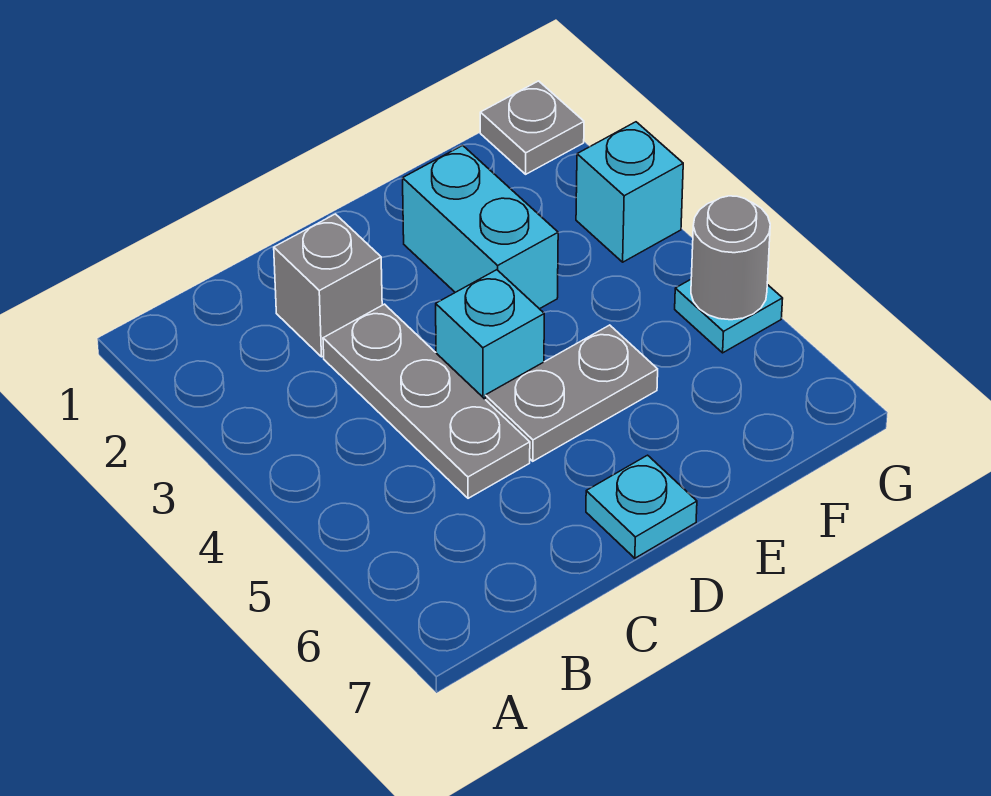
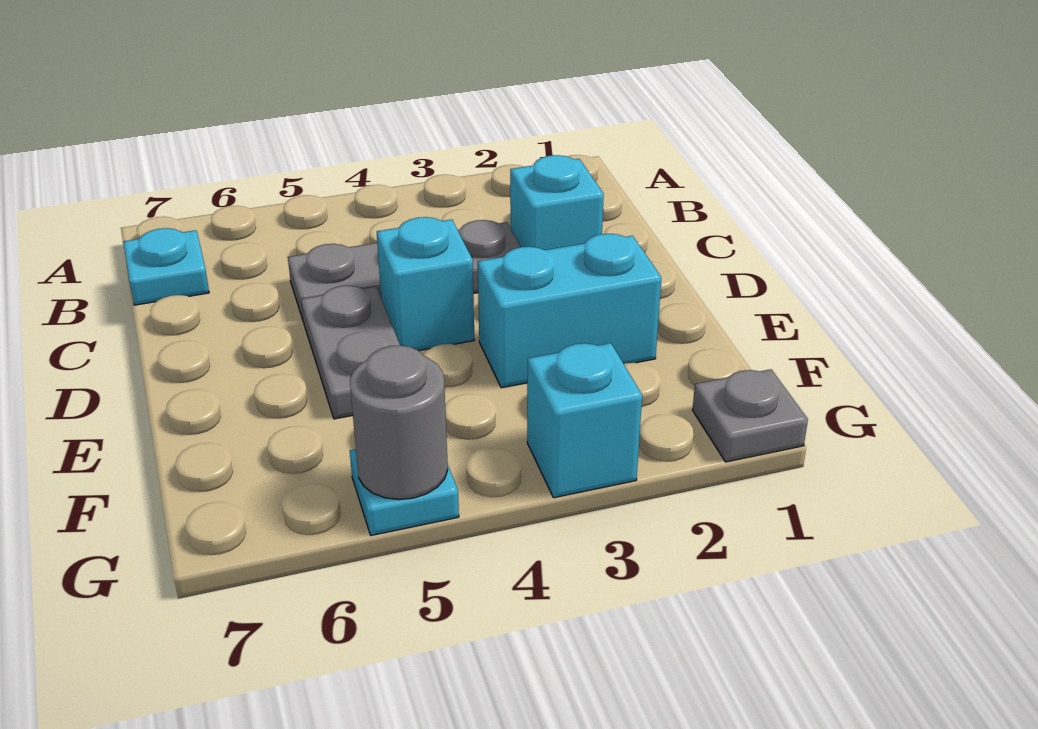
grey brick C2 level 1 -> cyan brick C2 level 1
cyan plate D7 level 1 -> cyan plate B7 level 1

